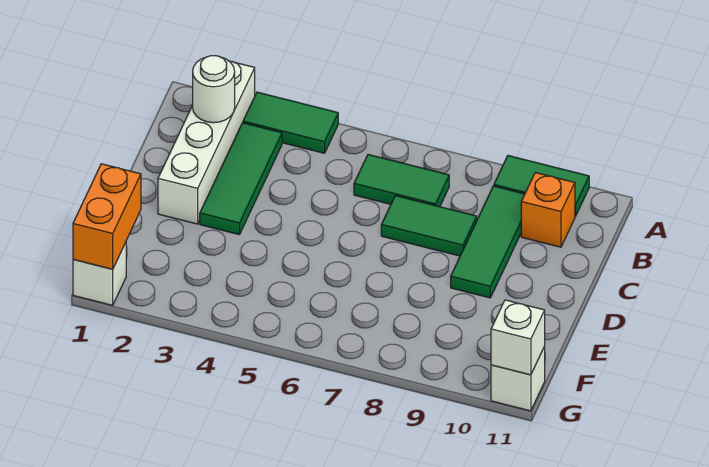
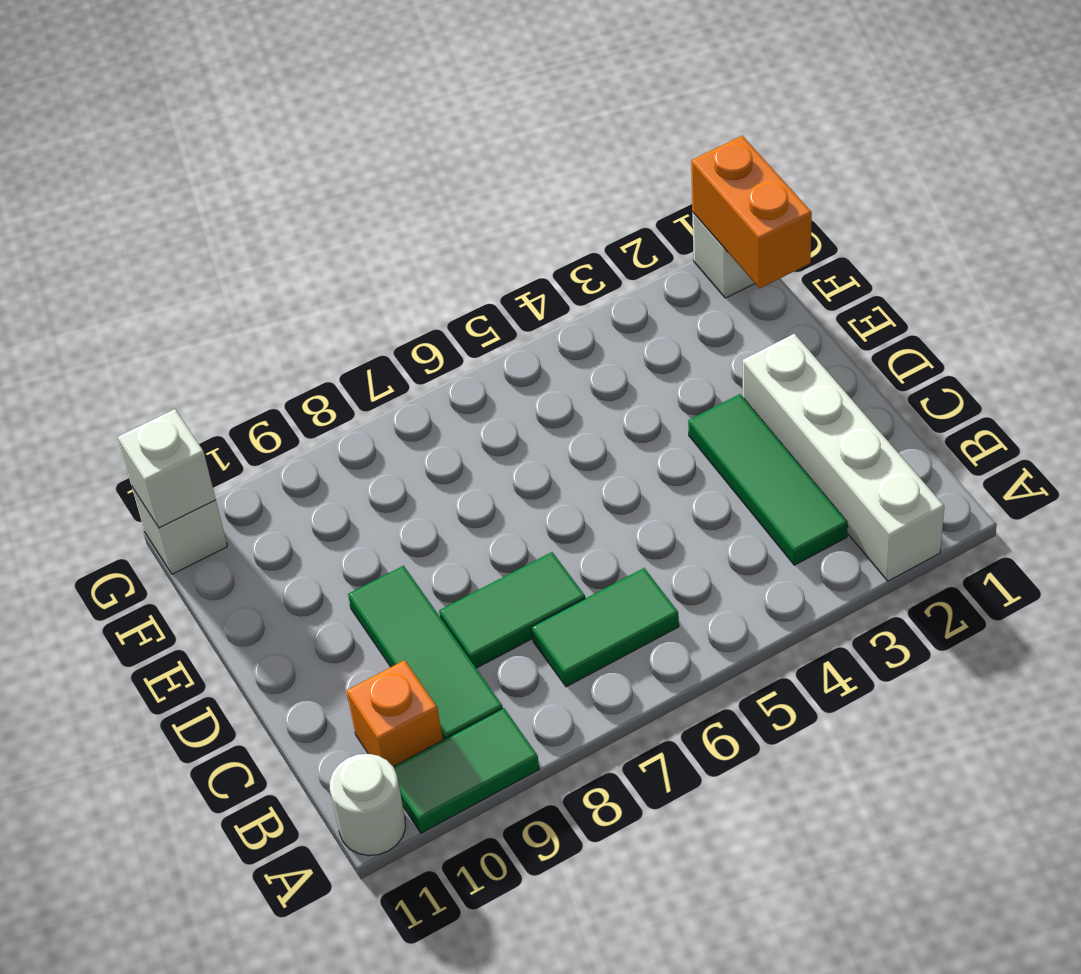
green tile A3:A4 level 1 -> none
white round brick B2 level 2 -> white round brick A11 level 1

